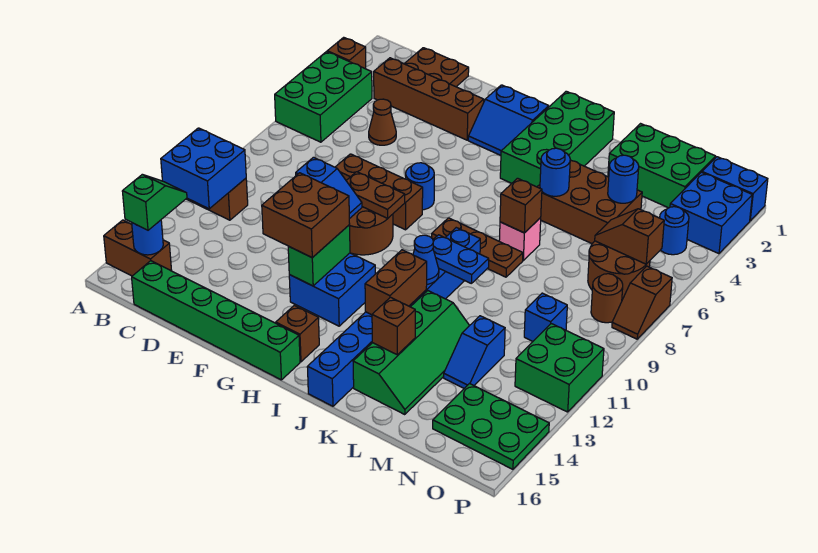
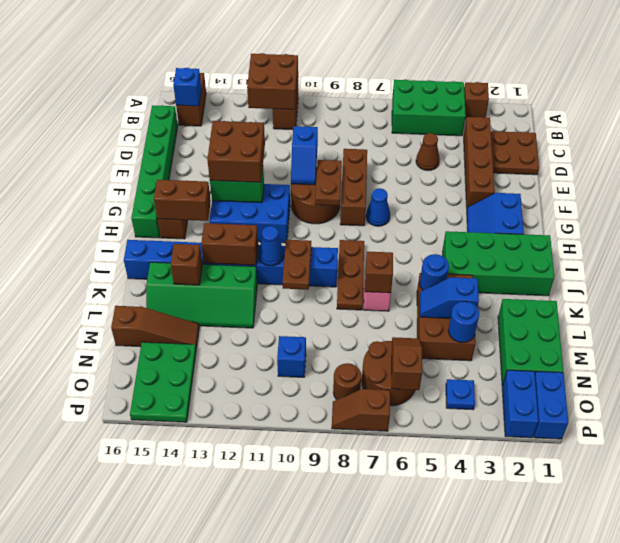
blue brick A11:B12 level 2 -> brown brick A11:B12 level 2
green slope B14:B15 level 3 top 15 -> none
blue round brick B15 level 2 -> blue brick B15 level 2
blue round brick G7 level 1 -> blue cone G7 level 1
blue brick G12:H13 level 1 -> blue brick G11:H13 level 1
none -> brown brick H14:H15 level 2
blue plate J10:K10 level 2 -> brown plate J10:K10 level 2
blue slope M12:M13 level 1 top 12 -> blue slope L4:L5 level 2 top 4
none -> brown slope M14:M16 level 1 top 16
blue brick O2:P3 level 1 -> blue brick O2:P2 level 1
blue round brick O4 level 1 -> blue plate O4 level 1
green brick O11:P12 level 1 -> none

